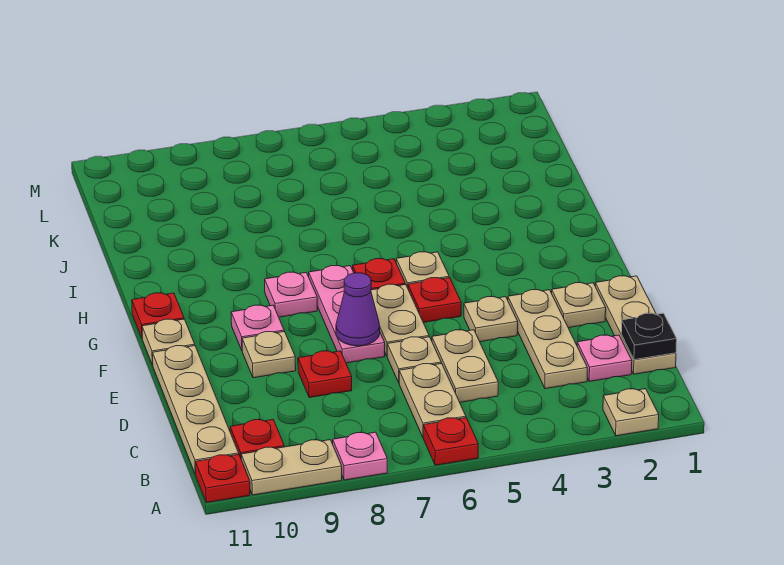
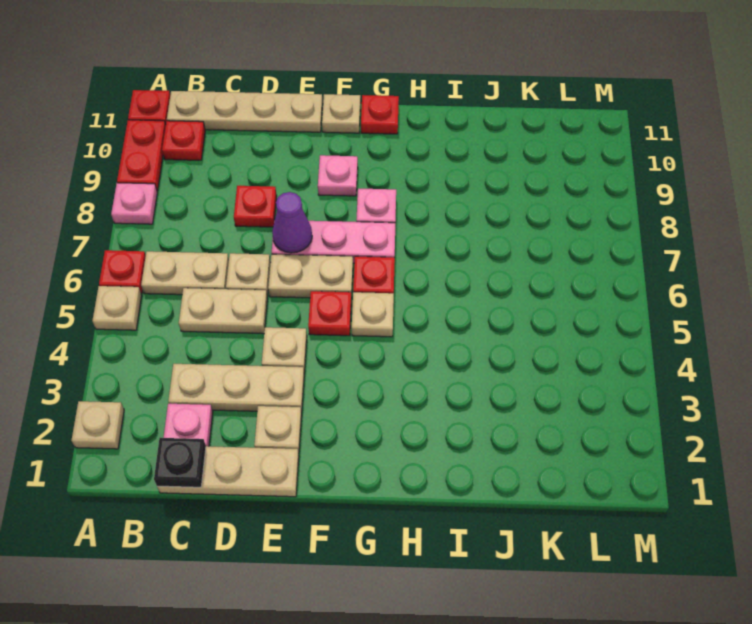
tan plate A9:A10 level 1 -> red plate A9:A10 level 1
tan plate E9 level 1 -> tan plate A5 level 1

